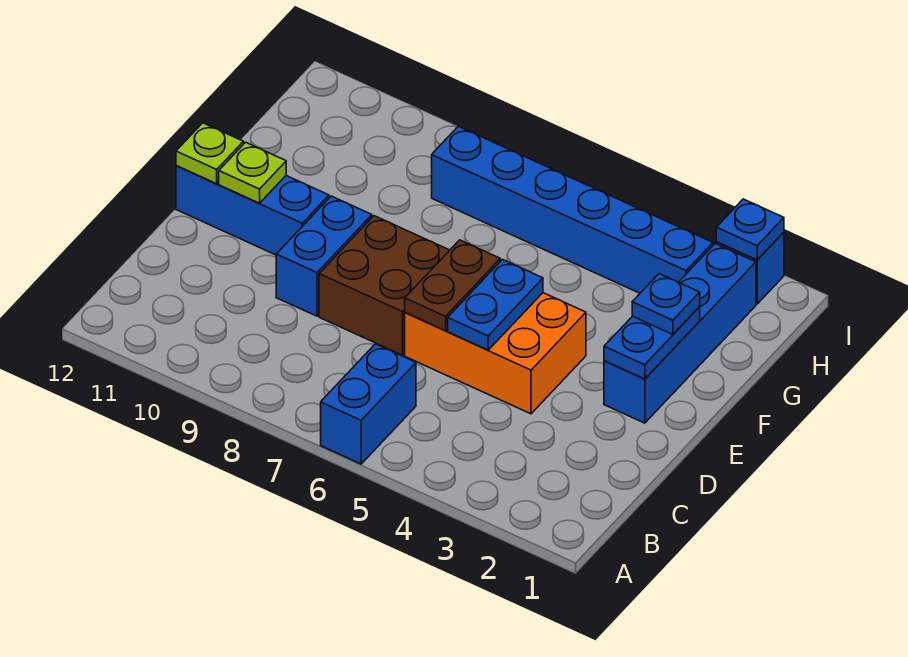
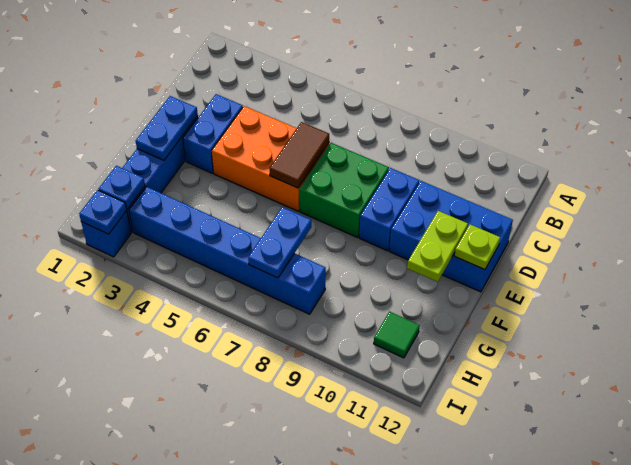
blue brick A6:B6 level 1 -> blue brick D3:E3 level 1
blue plate D5:E5 level 2 -> blue plate G7:H7 level 2
brown plate D6:E6 level 2 -> brown tile D6:E6 level 2
brown brick D7:E8 level 1 -> green brick D7:E8 level 1
blue brick E10:E12 level 1 -> blue brick D10:E12 level 1
lime plate E11 level 2 -> lime plate E11:F11 level 2
blue plate F2 level 3 -> blue plate H2 level 2
none -> green tile H11 level 1

